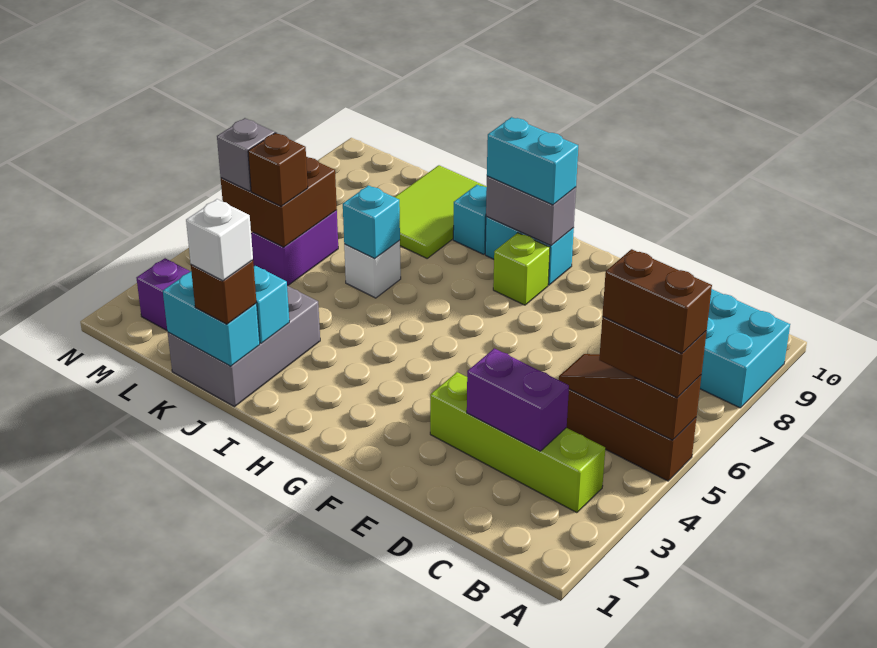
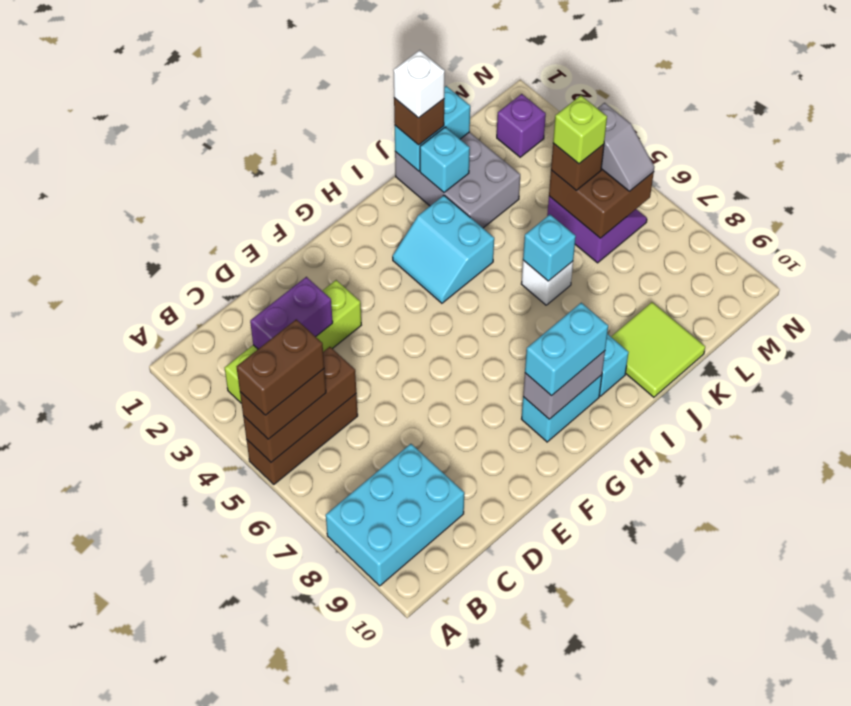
brown slope A5:C5 level 2 top A -> brown brick A5:C5 level 2
lime brick G8 level 1 -> lime brick L5 level 4
none -> cyan slope H3:I4 level 1 top I
lime tile J8:K10 level 1 -> lime tile J9:K10 level 1

